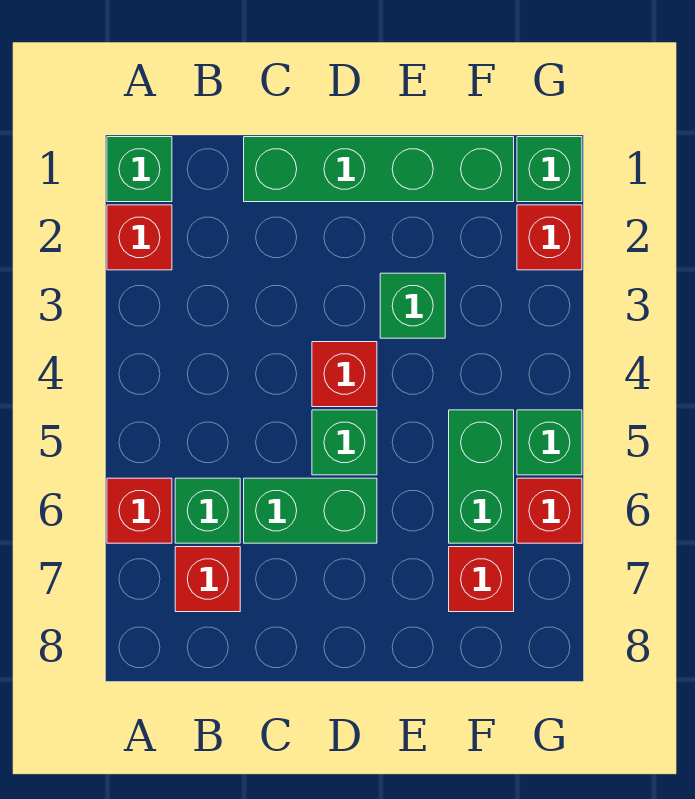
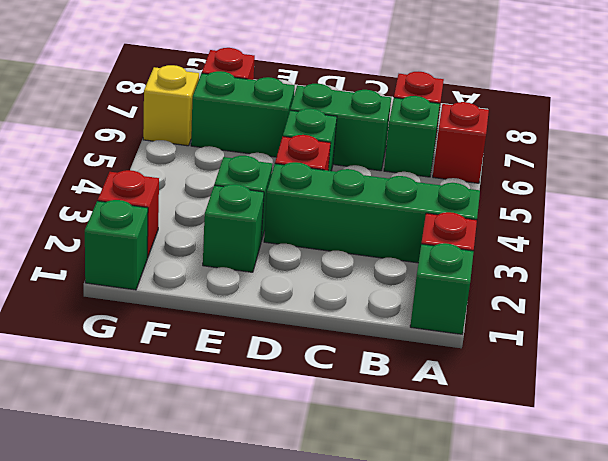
green brick C1:F1 level 1 -> green brick A3:D3 level 1
green brick F5:F6 level 1 -> green brick E6:F6 level 1
green brick G5 level 1 -> green brick E2 level 1
red brick G6 level 1 -> yellow brick G6 level 1

